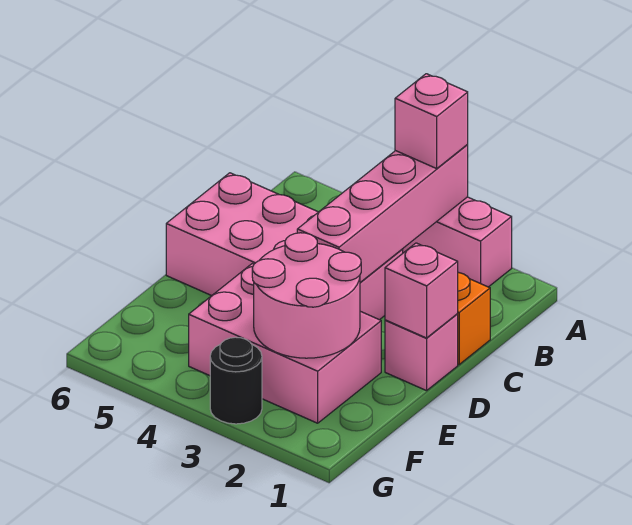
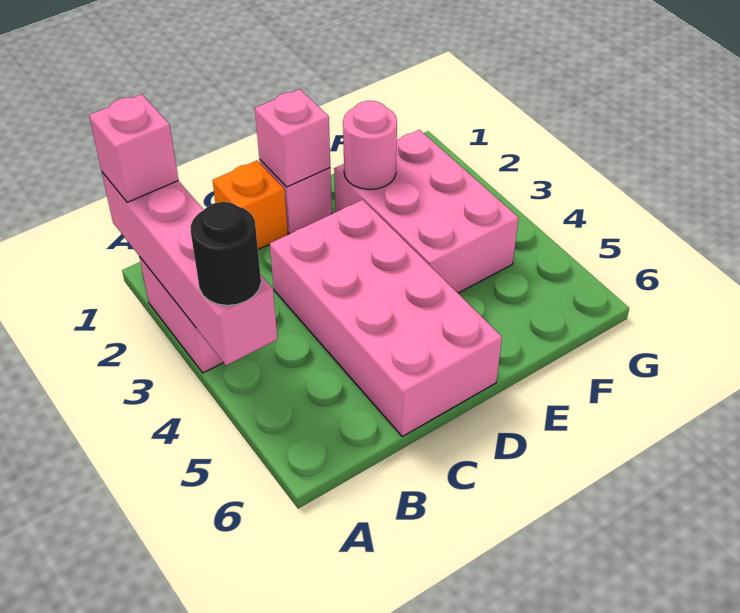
pink brick A3:D3 level 2 -> pink brick A1:A4 level 2
pink brick A3 level 3 -> pink brick A1 level 3
pink round brick E2:F3 level 2 -> pink round brick E2 level 2
black round brick G3 level 1 -> black round brick A4 level 3

